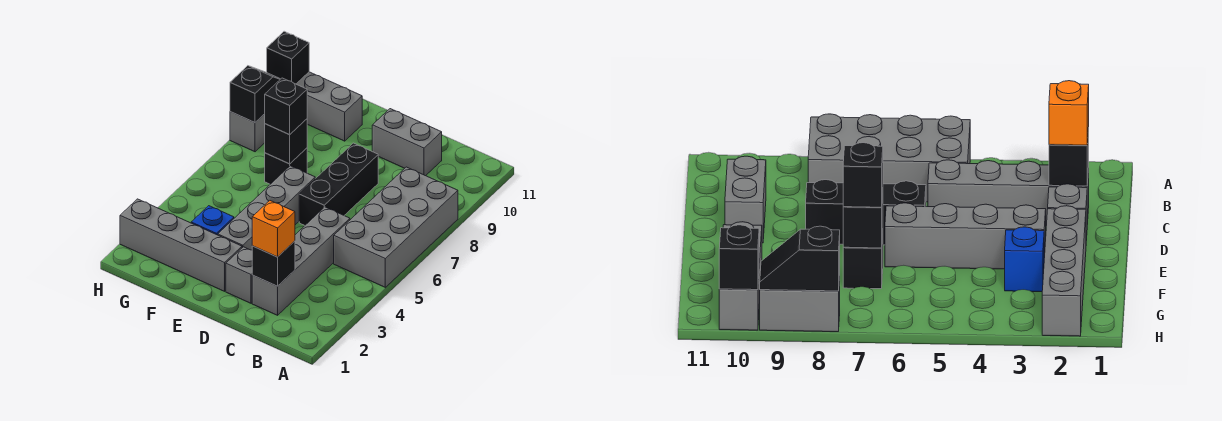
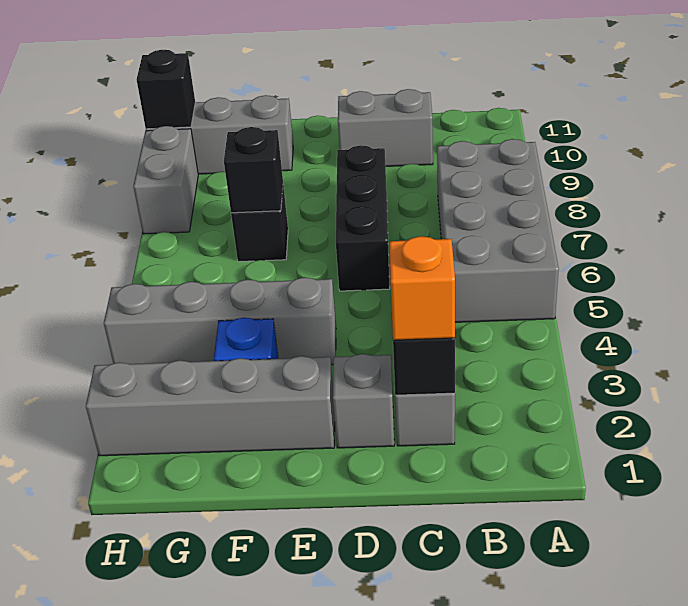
grey brick E3:E6 level 1 -> grey brick E4:H4 level 1
black brick F7 level 3 -> none
black slope H8:H9 level 2 top 8 -> none

